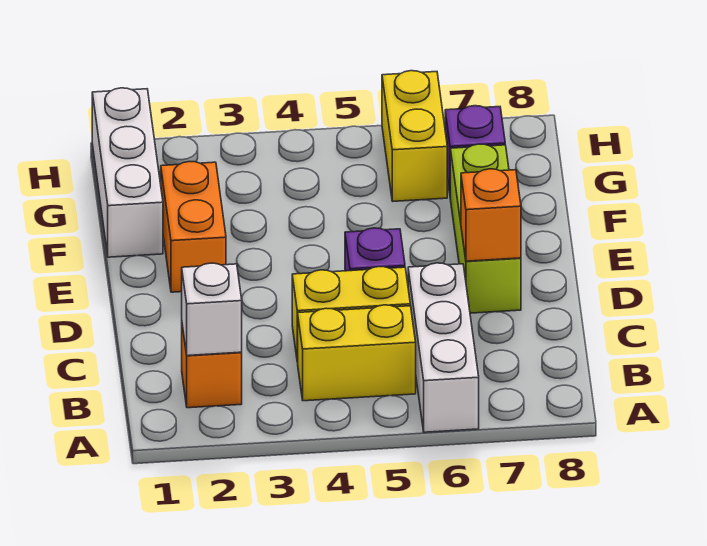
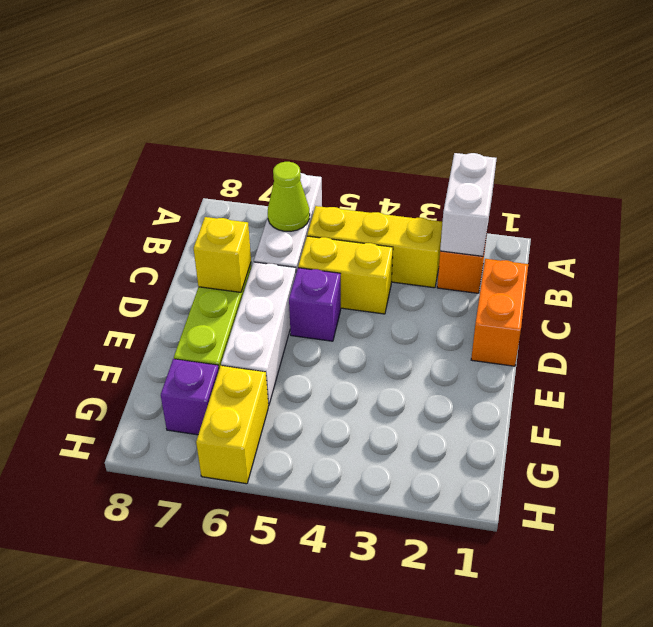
white brick B2 level 2 -> white brick A2:B2 level 2
yellow brick B4:B5 level 1 -> yellow brick B3:B5 level 1
none -> lime cone B6 level 2
orange brick D7 level 2 -> yellow brick D7 level 2
orange brick E2:F2 level 1 -> orange brick C1:D1 level 1
white brick F1:H1 level 1 -> white brick D6:F6 level 1

